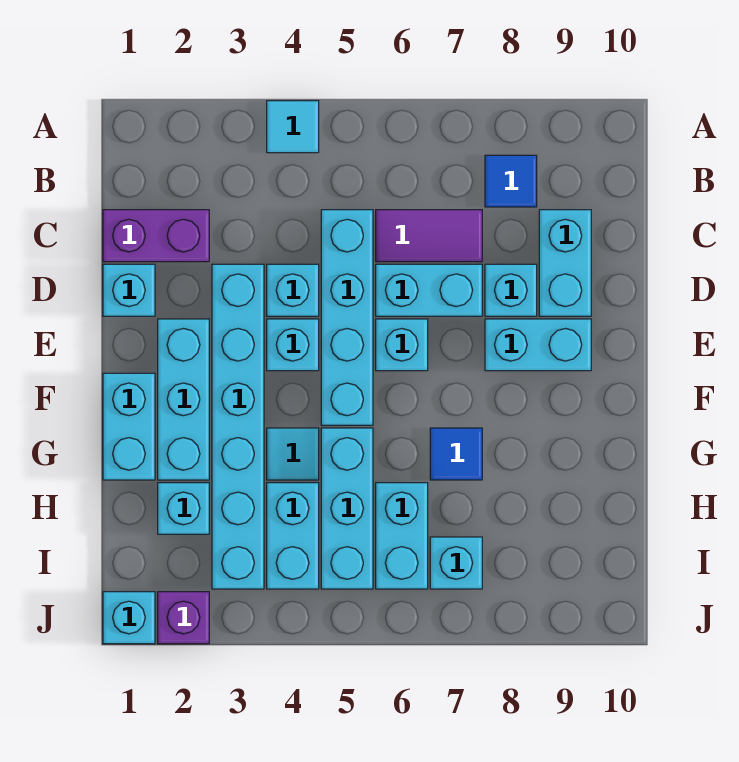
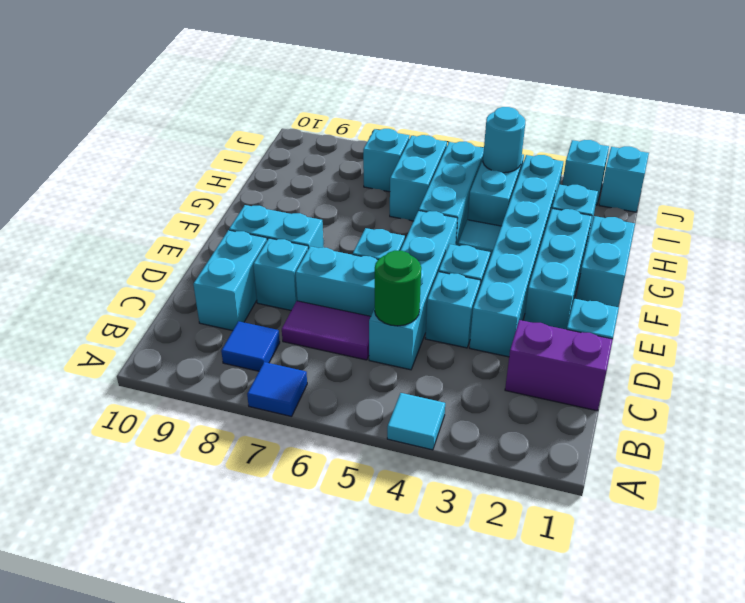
none -> green round brick C5 level 2
blue tile G7 level 1 -> blue tile A7 level 1
none -> cyan round brick I4 level 2
purple brick J2 level 1 -> cyan brick J2 level 1

